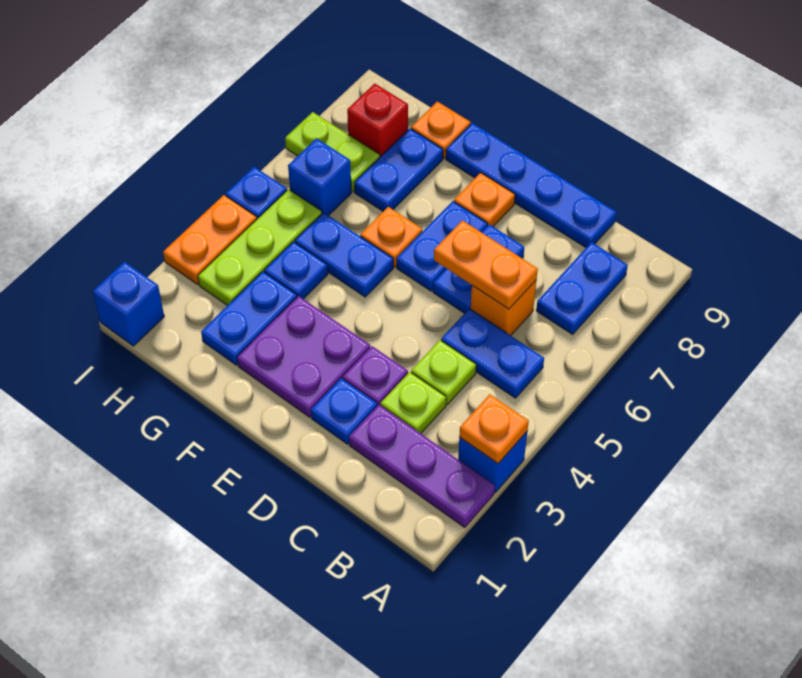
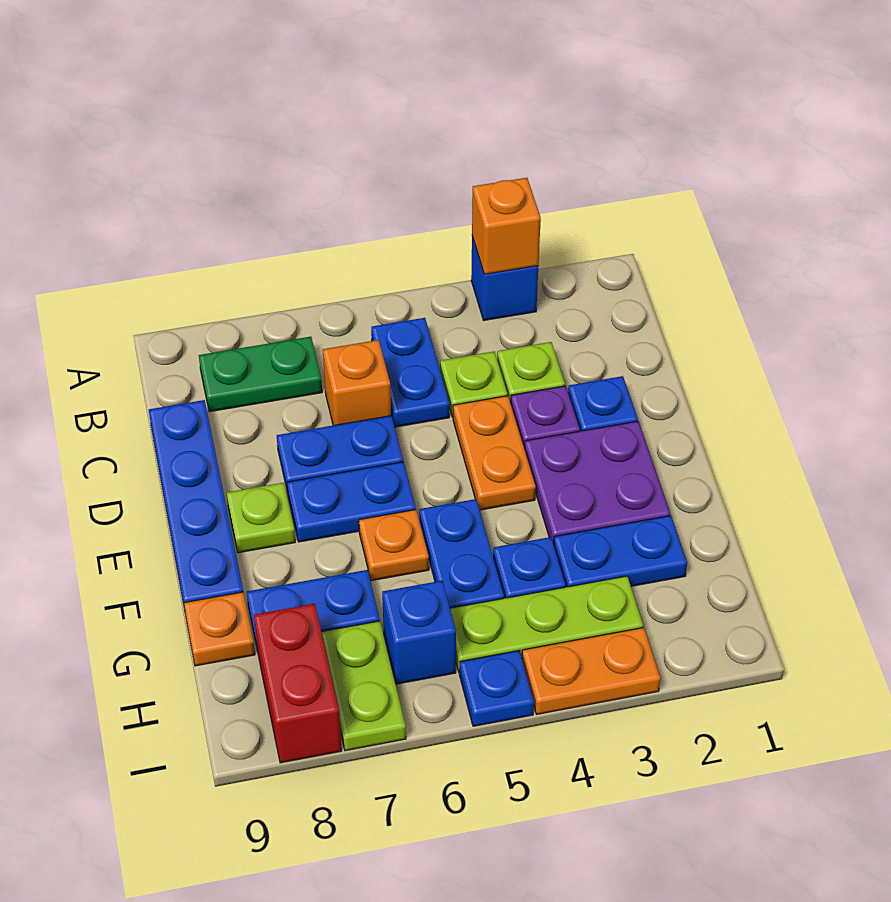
purple plate A2:C2 level 1 -> none
orange plate A3 level 2 -> orange brick A3 level 2
blue plate B7:B8 level 1 -> green plate B7:B8 level 1
orange plate C6:D6 level 2 -> orange plate D4:E4 level 1
orange plate E8 level 1 -> lime plate E8 level 1
red brick H8 level 1 -> red brick H8:I8 level 1
blue brick I1 level 1 -> none

